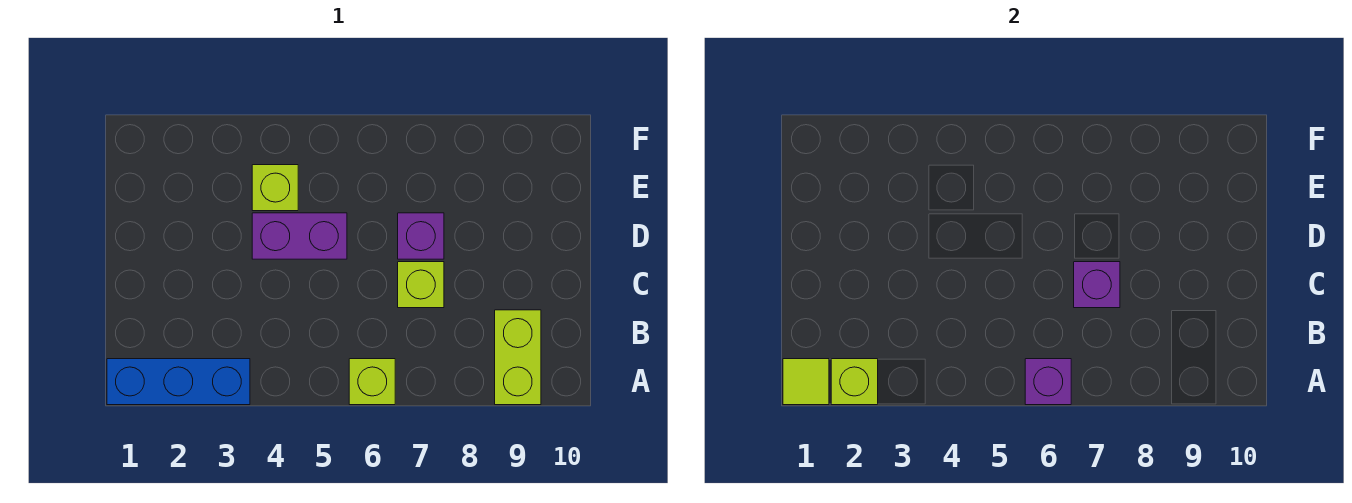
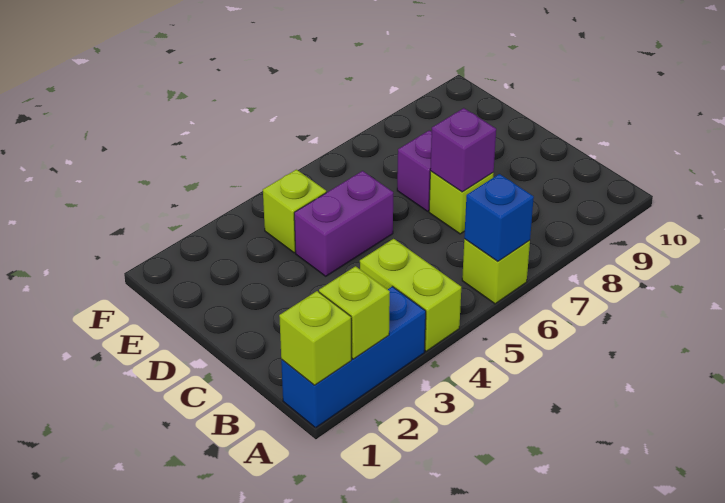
lime tile A1 level 2 -> lime brick A1 level 2
purple brick A6 level 2 -> blue brick A6 level 2
lime brick A9:B9 level 1 -> lime brick A4:B4 level 1

